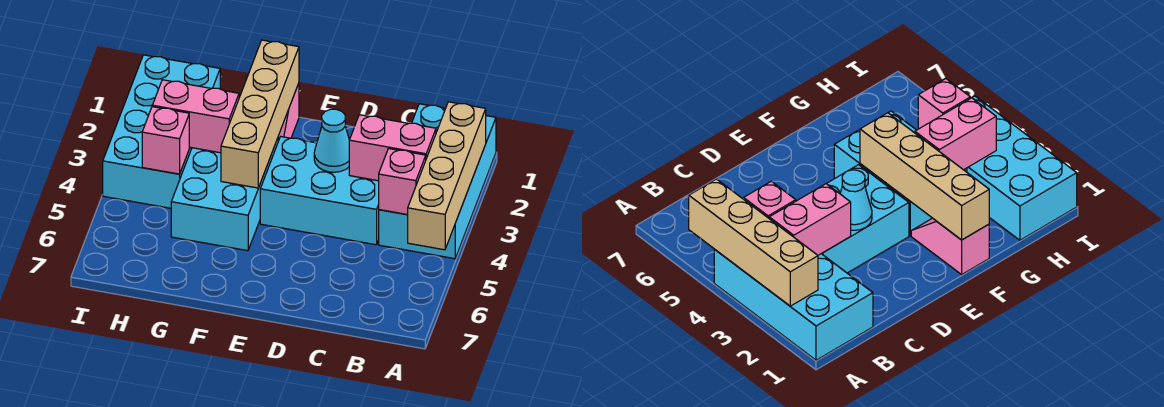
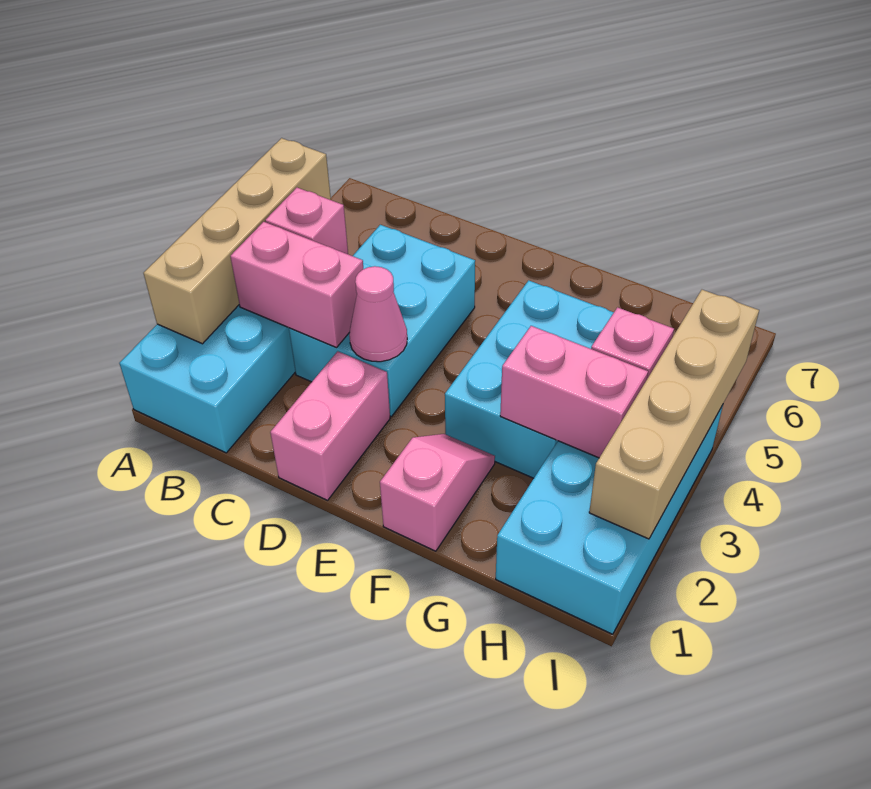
cyan brick C3:E4 level 1 -> cyan brick C3:D5 level 1
none -> pink brick D1:D2 level 1
cyan cone D3 level 2 -> pink cone D3 level 2
tan brick F1:F4 level 2 -> tan brick I2:I5 level 2

